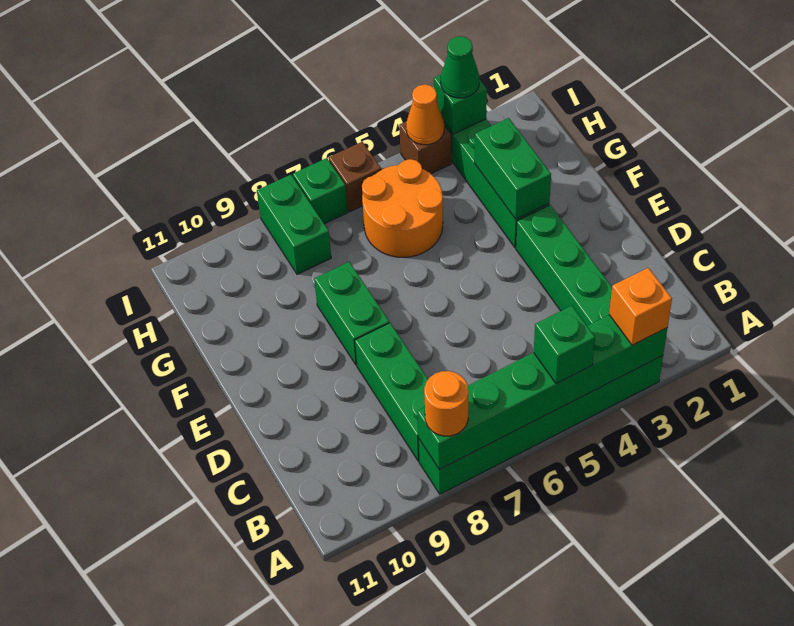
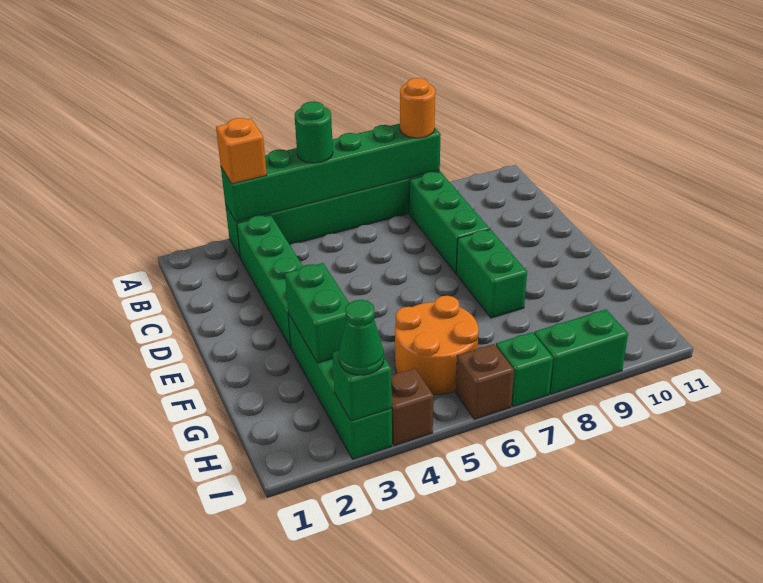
green brick A5 level 3 -> green round brick A5 level 3
green brick H8:I8 level 1 -> green brick I8:I9 level 1
orange cone I4 level 2 -> none

